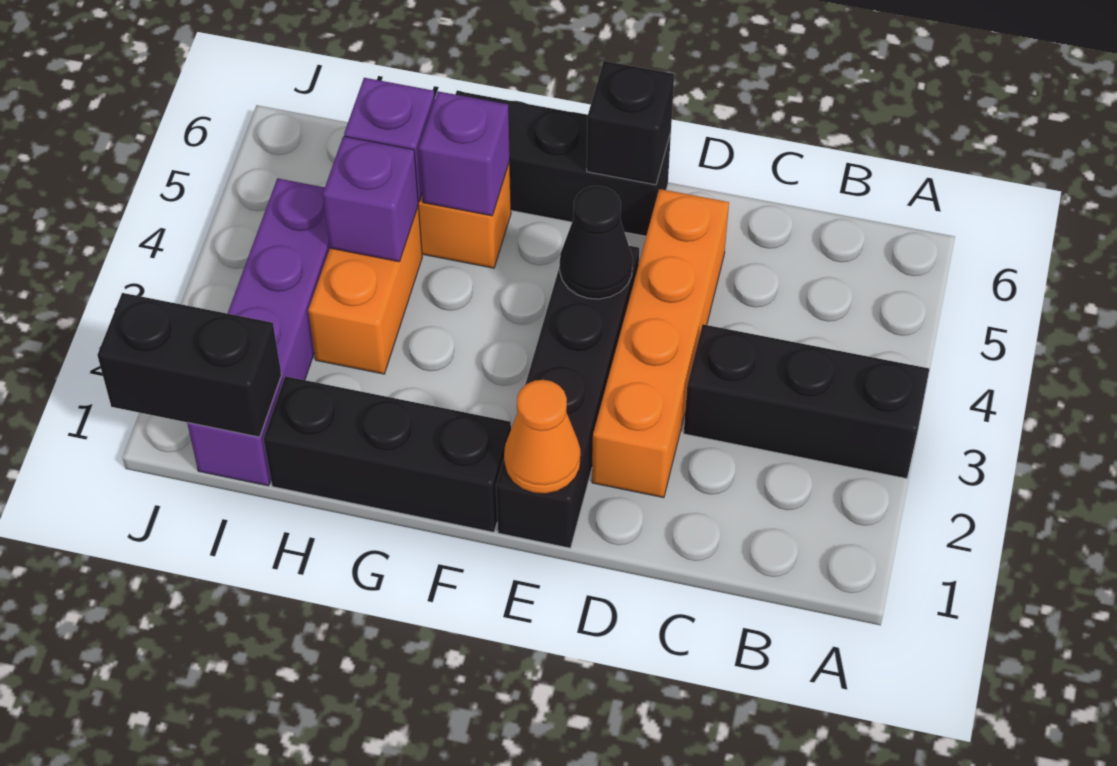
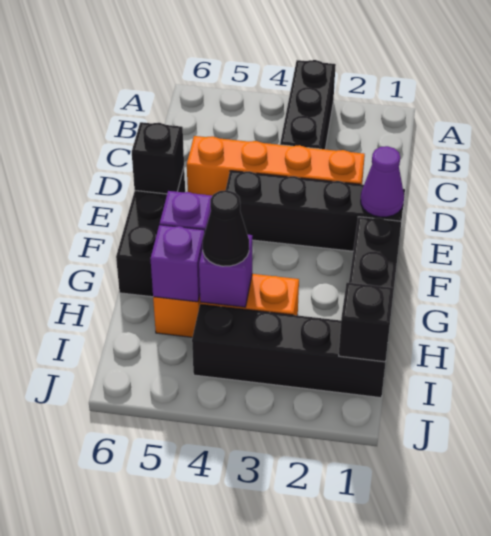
orange cone E1 level 2 -> purple cone E1 level 2
black cone E4 level 2 -> black cone H4 level 3
purple brick I1:I4 level 1 -> black brick I1:I4 level 1
black brick I1:J1 level 2 -> black brick I1 level 2

